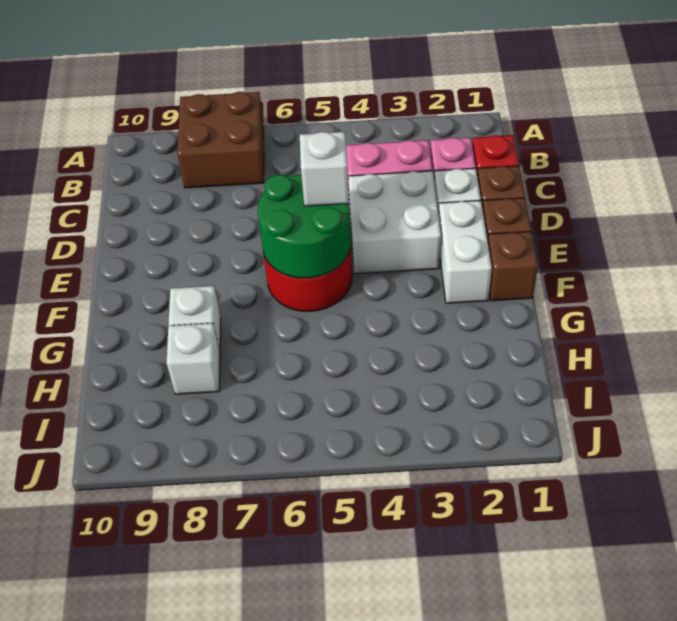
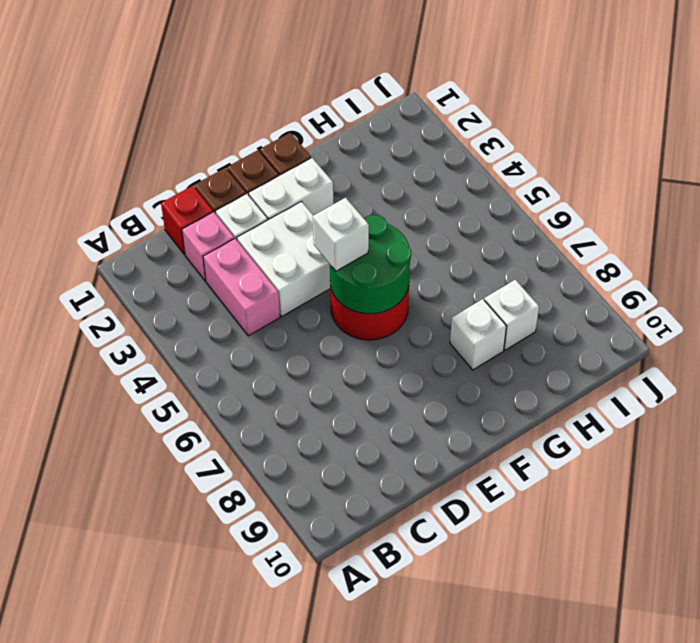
brown brick A7:B8 level 1 -> none

